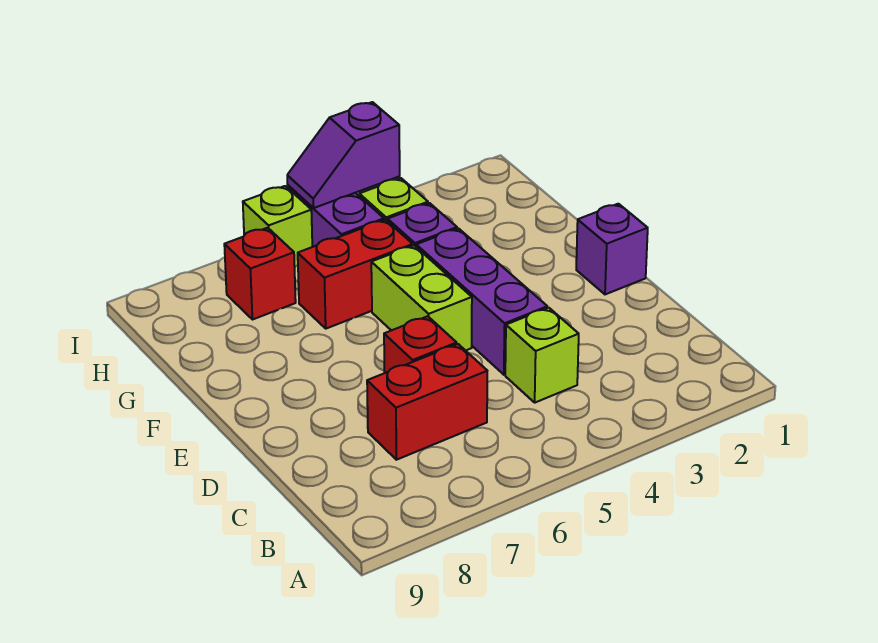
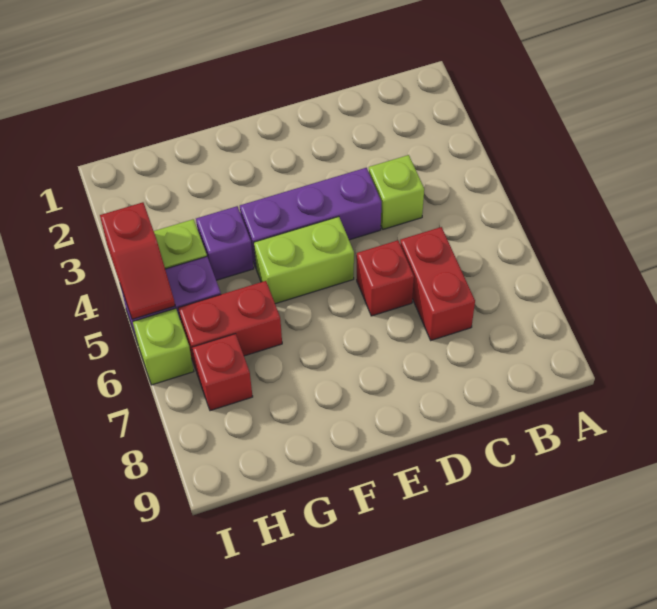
purple brick E1 level 1 -> none
red brick G5:G6 level 1 -> red brick G6:H6 level 1
purple slope I4:I5 level 2 top 4 -> red slope I4:I5 level 2 top 4

